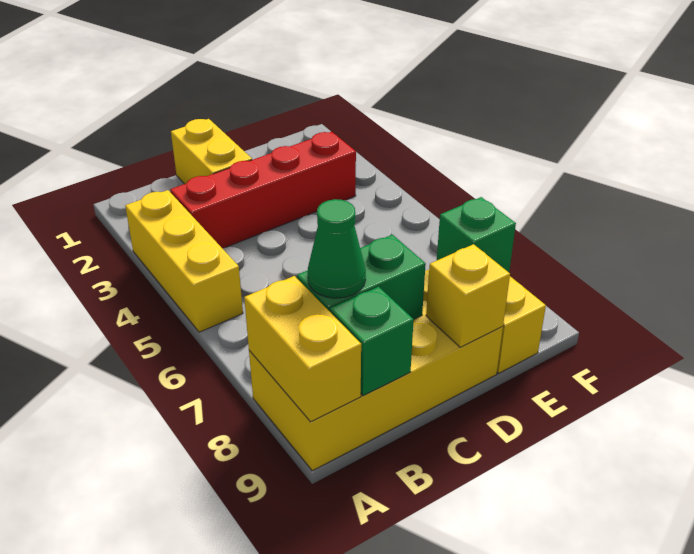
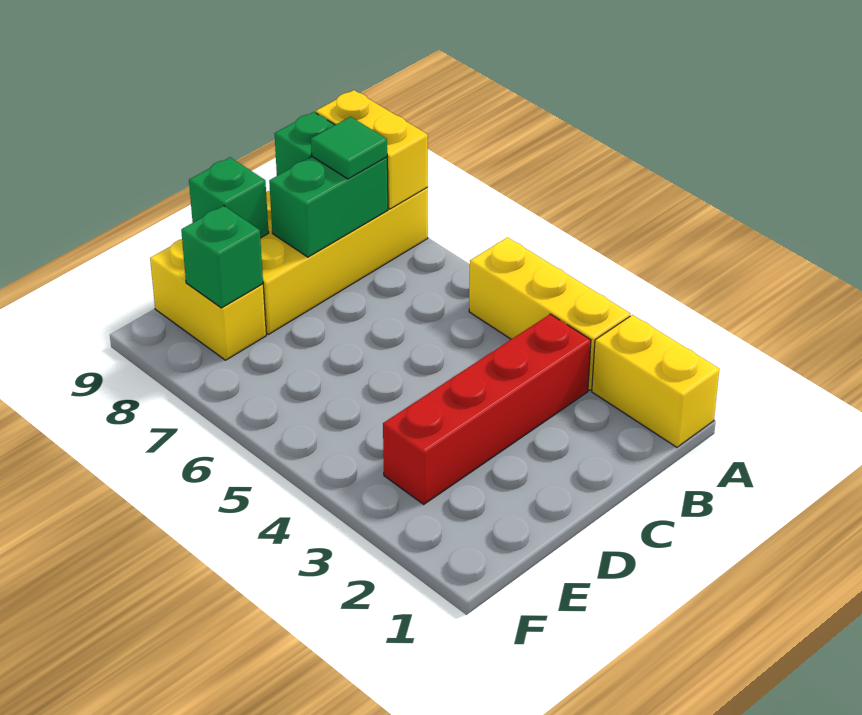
green cone B8 level 3 -> green tile B8 level 3
yellow brick C1:C2 level 1 -> yellow brick A1:A2 level 1
yellow brick D9 level 2 -> green brick D9 level 2

